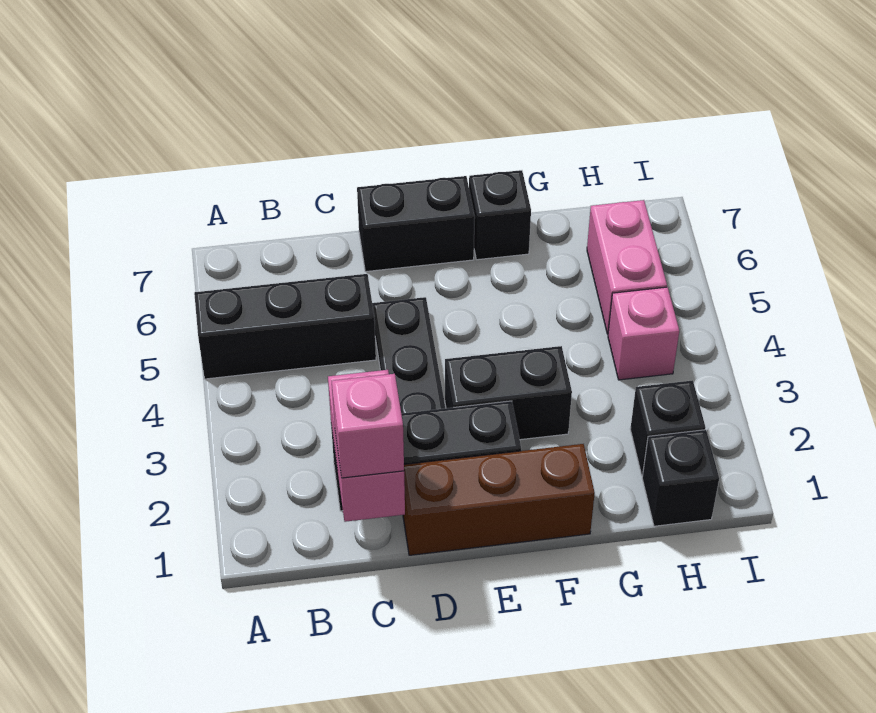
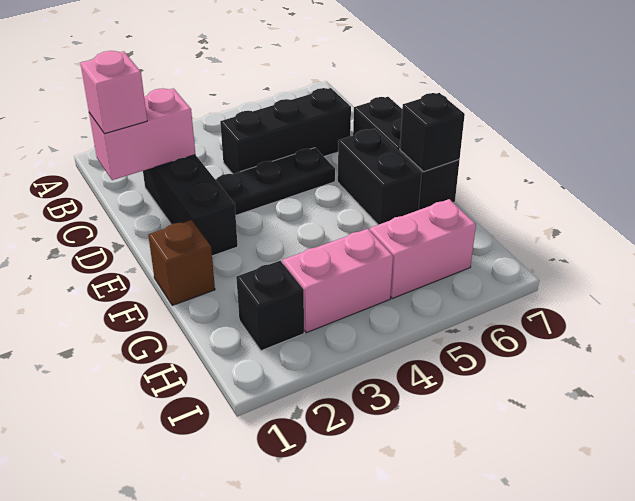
black brick A5:C5 level 1 -> black brick C4:C6 level 1
brown brick D1:F1 level 1 -> brown brick F1 level 1
black brick E3:F3 level 1 -> black brick E6:F6 level 1
black brick H1 level 1 -> black brick F7 level 2
pink brick H4 level 1 -> pink brick H3:H4 level 1

